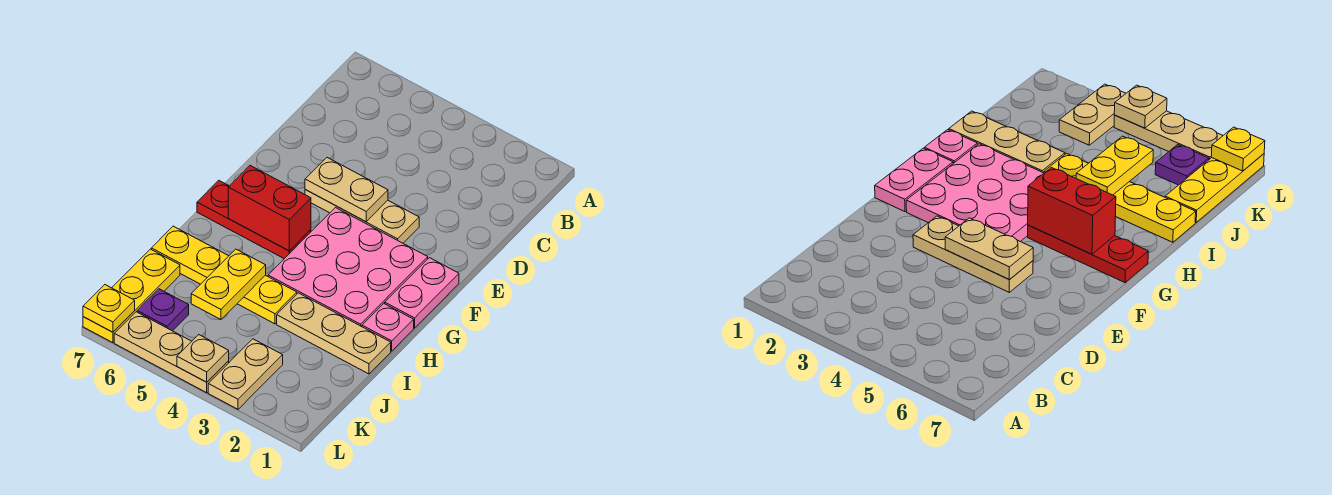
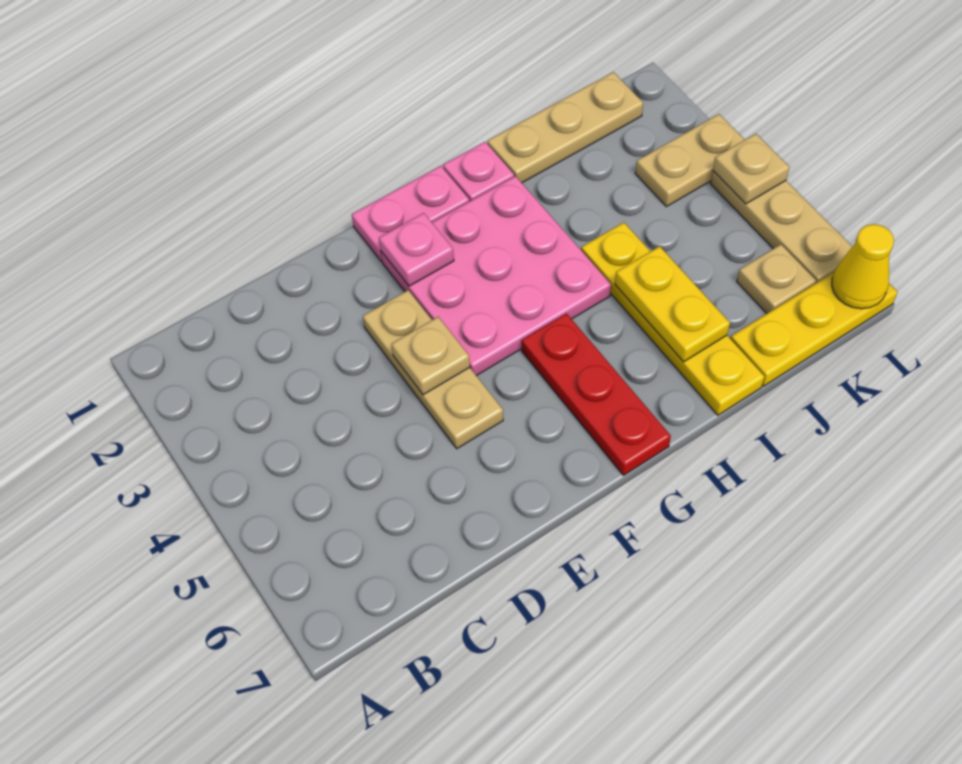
tan plate E4:E5 level 2 -> tan plate E4 level 2
none -> pink plate F2 level 2
red brick G5:G6 level 2 -> none
tan plate I1:I3 level 1 -> tan plate I1:K1 level 1
yellow plate I5:J5 level 2 -> yellow plate I5:I6 level 2
purple plate K6 level 1 -> tan plate K6 level 1
yellow plate L7 level 2 -> yellow cone L7 level 2

